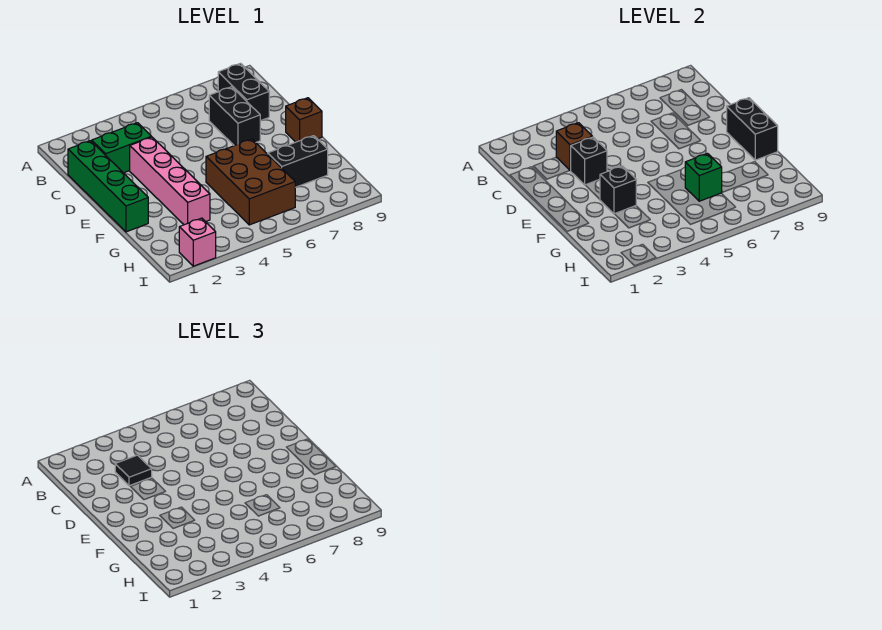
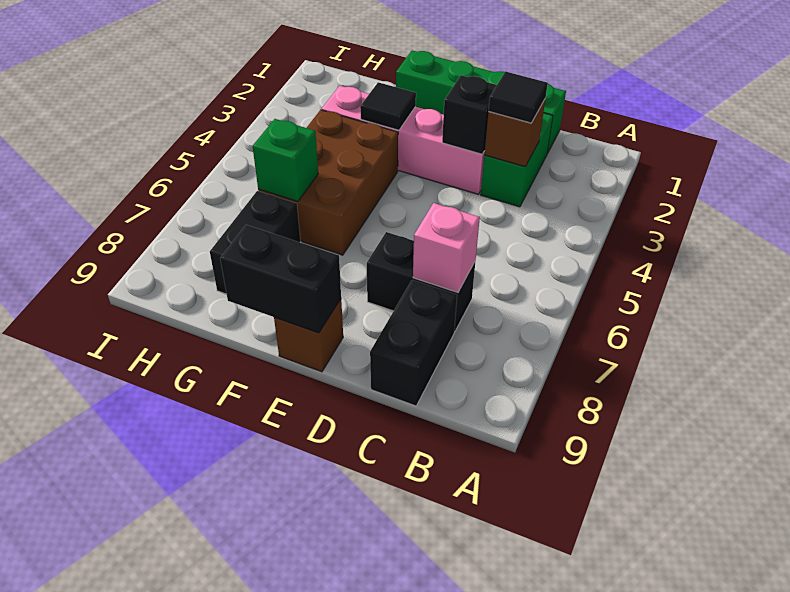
black brick B8:C8 level 1 -> black brick C8:C9 level 1
black brick F3 level 2 -> black tile F3 level 2
brown brick F5:H6 level 1 -> brown brick F4:G6 level 1
pink brick I2 level 1 -> pink brick C7 level 2

